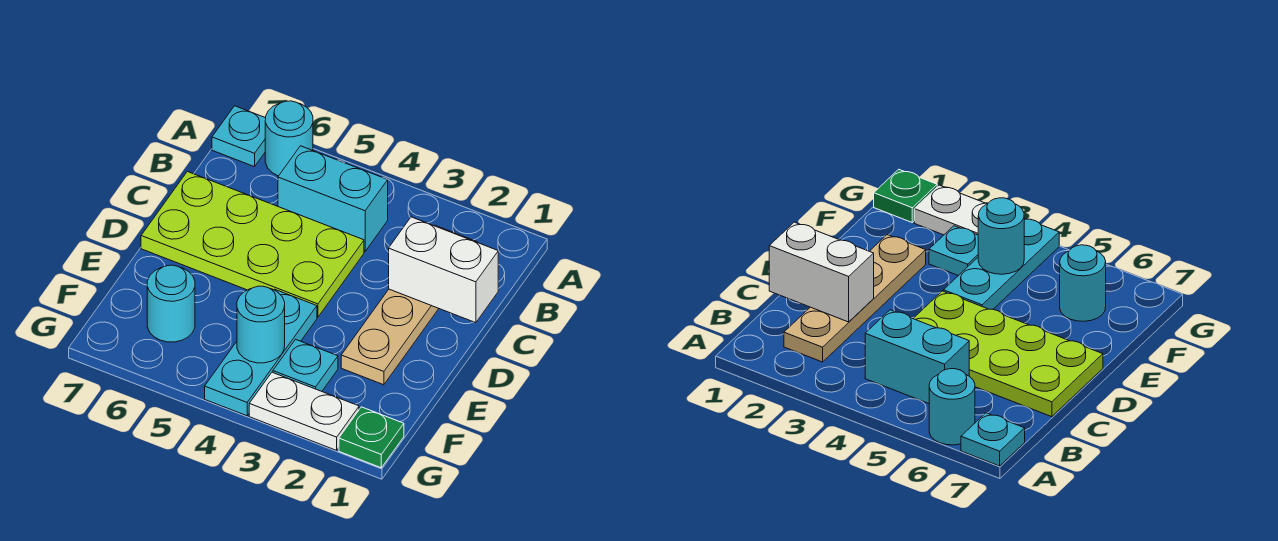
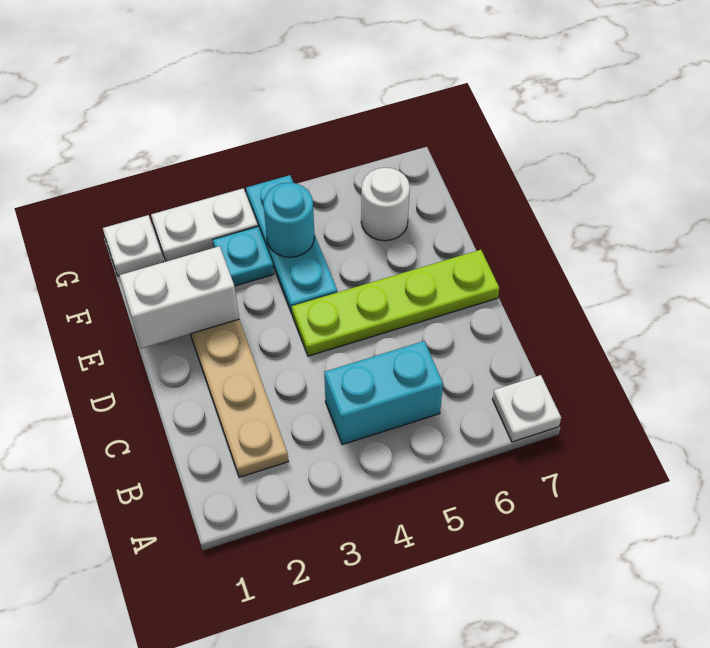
cyan round brick A6 level 1 -> none
cyan plate A7 level 1 -> white plate A7 level 1
white brick C1:C2 level 2 -> white brick E1:E2 level 2
lime plate C4:D7 level 1 -> lime plate D4:D7 level 1
cyan round brick F6 level 1 -> white round brick F6 level 1
green plate G1 level 1 -> white plate G1 level 1

